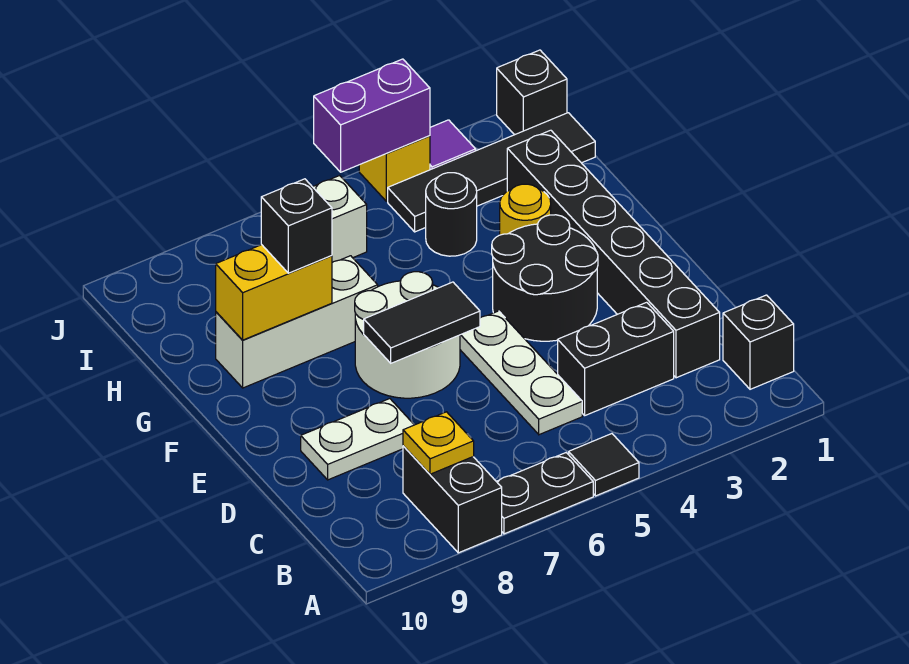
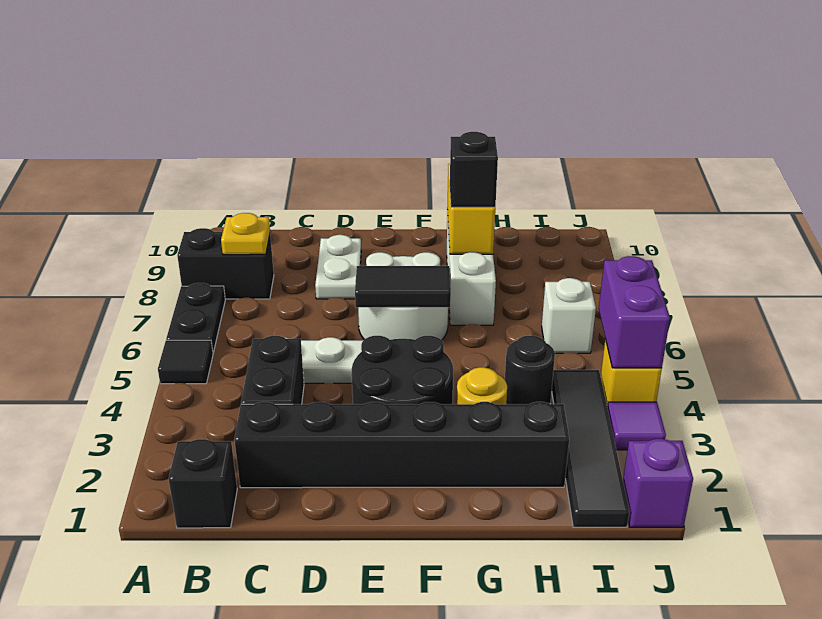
black tile E6:E7 level 2 -> black tile E6:F6 level 2
black brick J1 level 1 -> purple brick J1 level 1

